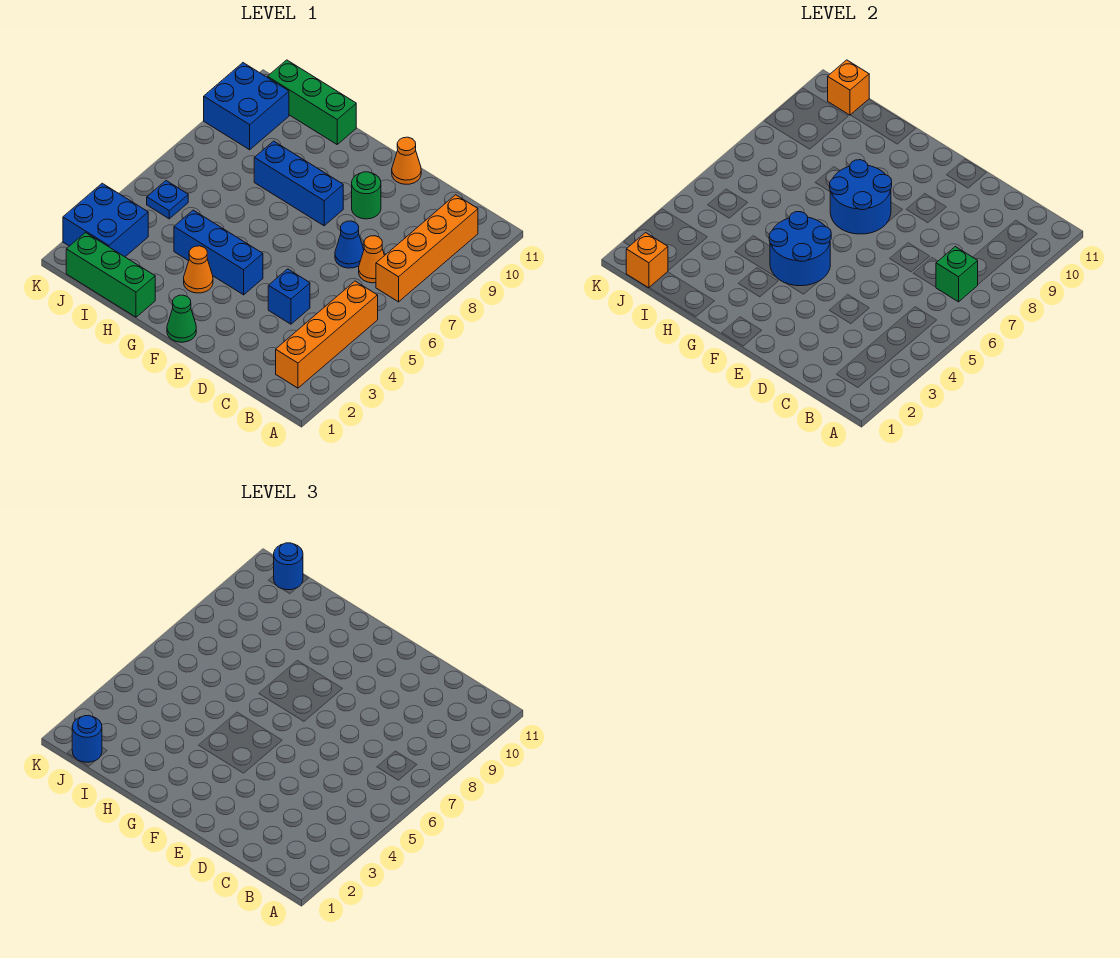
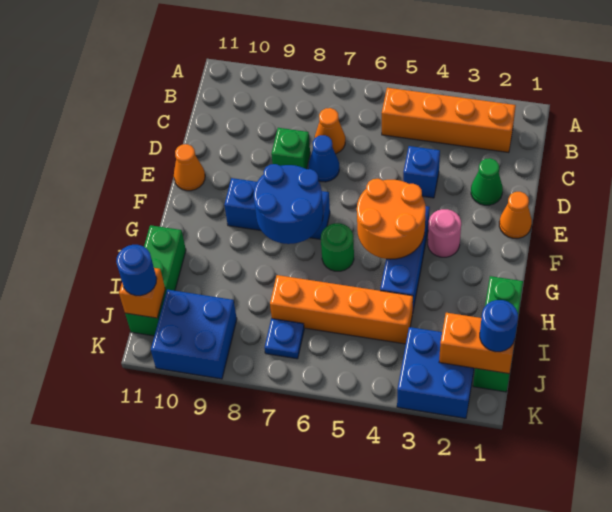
orange brick B7:B10 level 1 -> orange brick I4:I7 level 1
green brick B7 level 2 -> green brick D8 level 1
green round brick E9 level 1 -> green round brick G6 level 1
green cone F1 level 1 -> green cone D2 level 1
none -> pink round brick F3 level 1
blue round brick F4:G5 level 2 -> orange round brick F4:G5 level 2
blue brick F8:H8 level 1 -> blue brick F7:F9 level 1
orange cone G3 level 1 -> orange cone E1 level 1
orange brick J1 level 2 -> orange brick J1:J2 level 2
blue plate J5 level 1 -> blue plate J7 level 1

